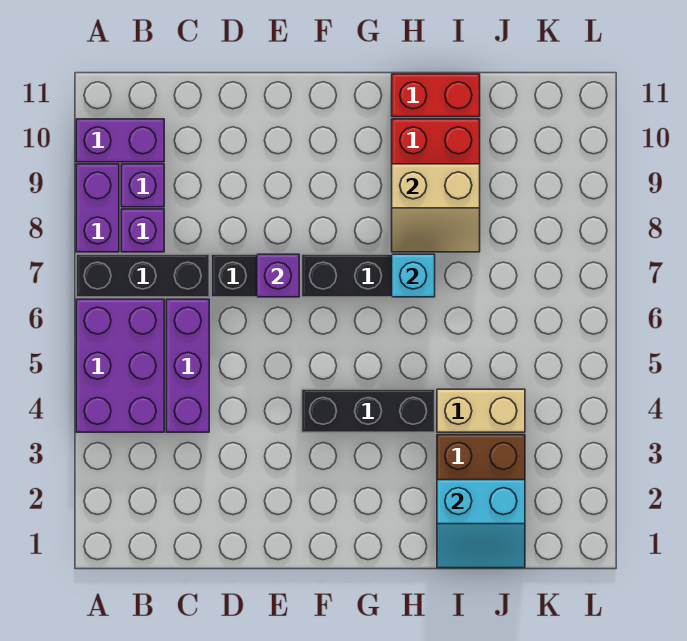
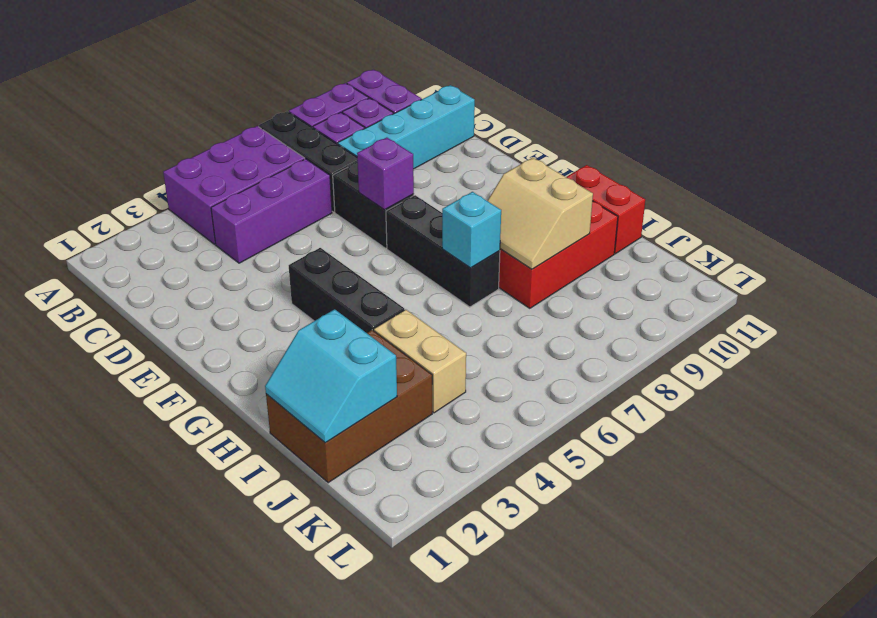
none -> cyan brick C8:C11 level 1

